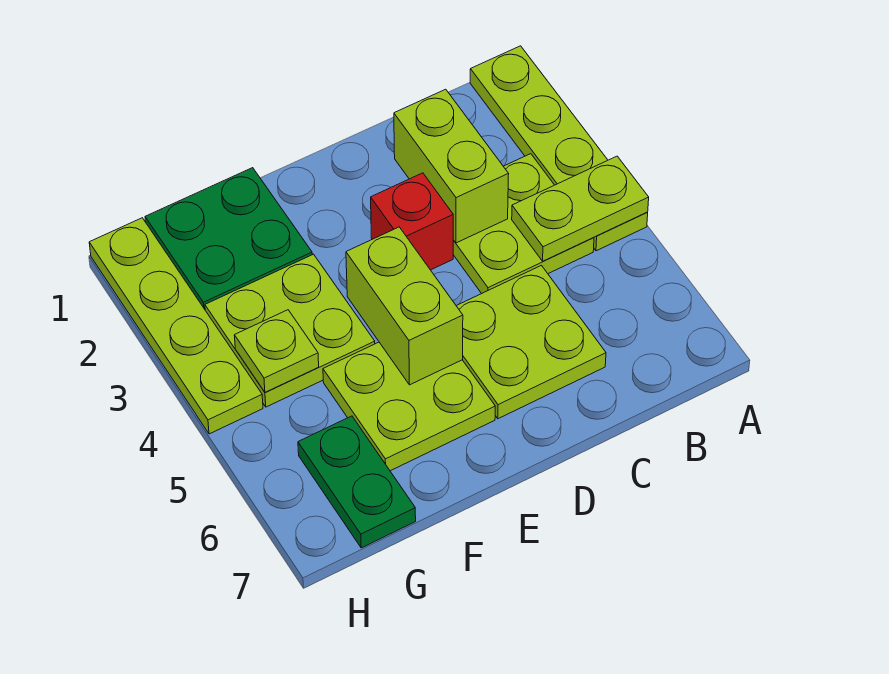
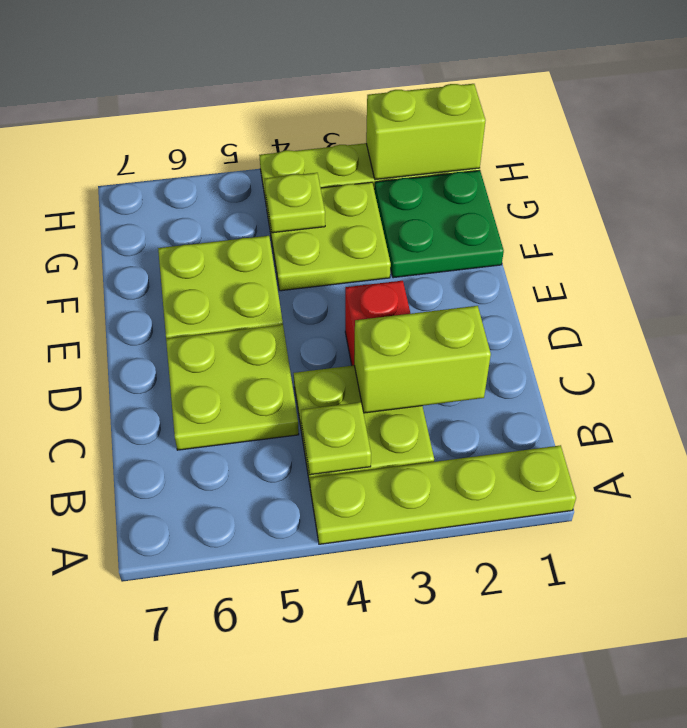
lime plate A4:B4 level 2 -> lime plate B4 level 2
lime brick E4:E5 level 2 -> lime brick H1:H2 level 2
green plate G6:G7 level 1 -> none

